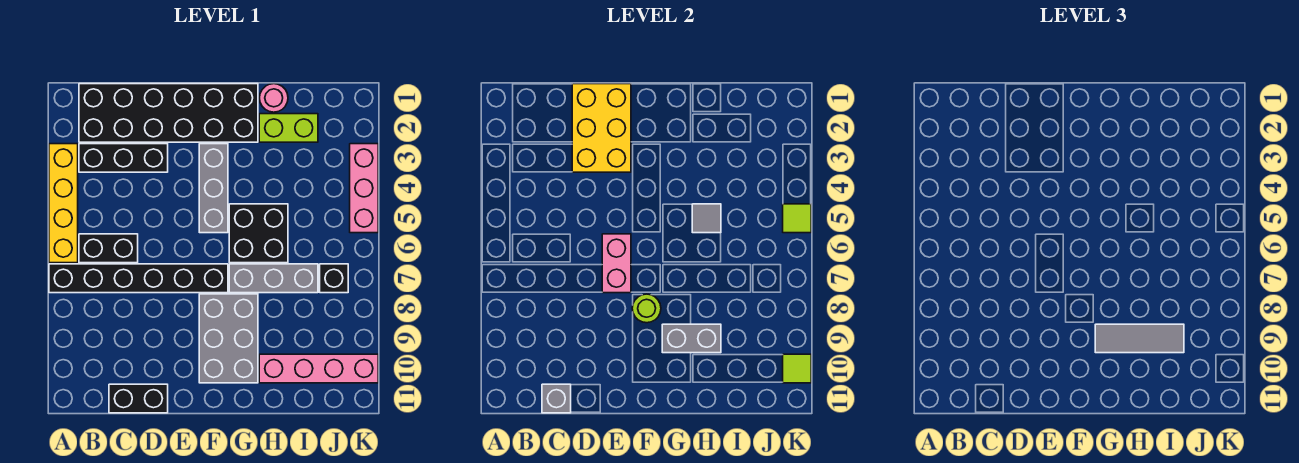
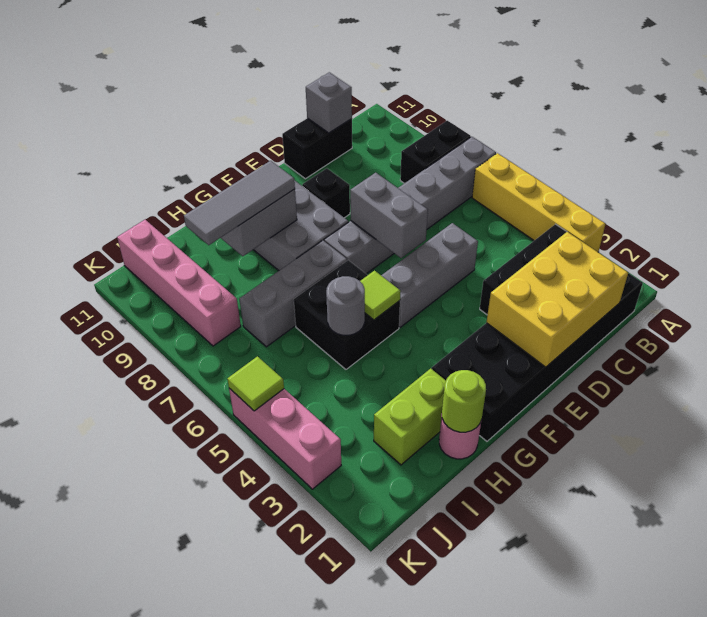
black brick A7:F7 level 1 -> grey brick A7:F7 level 1
black brick B6:C6 level 1 -> black brick A8:B8 level 1
yellow brick D1:E3 level 2 -> yellow brick C1:E2 level 2
pink brick E6:E7 level 2 -> grey brick E6:E7 level 2
grey brick F3:F5 level 1 -> grey brick D5:F5 level 1
lime round brick F8 level 2 -> lime round brick H1 level 2
grey tile H5 level 2 -> grey round brick H5 level 2
pink brick H10:K10 level 1 -> pink brick J8:J11 level 1
black brick J7 level 1 -> black brick E9 level 1
lime tile K10 level 2 -> lime tile G5 level 2

